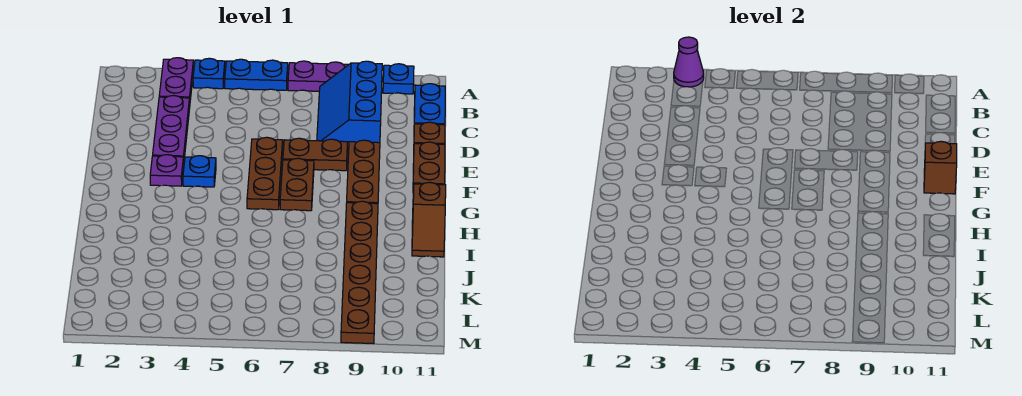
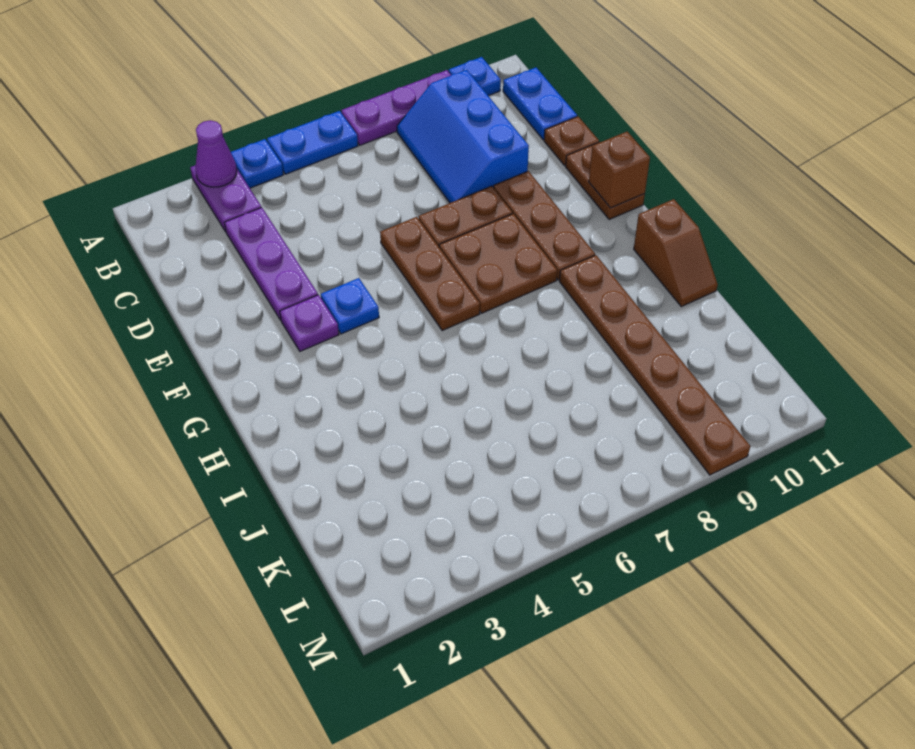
brown plate F7:G7 level 1 -> brown plate F7:G8 level 1

